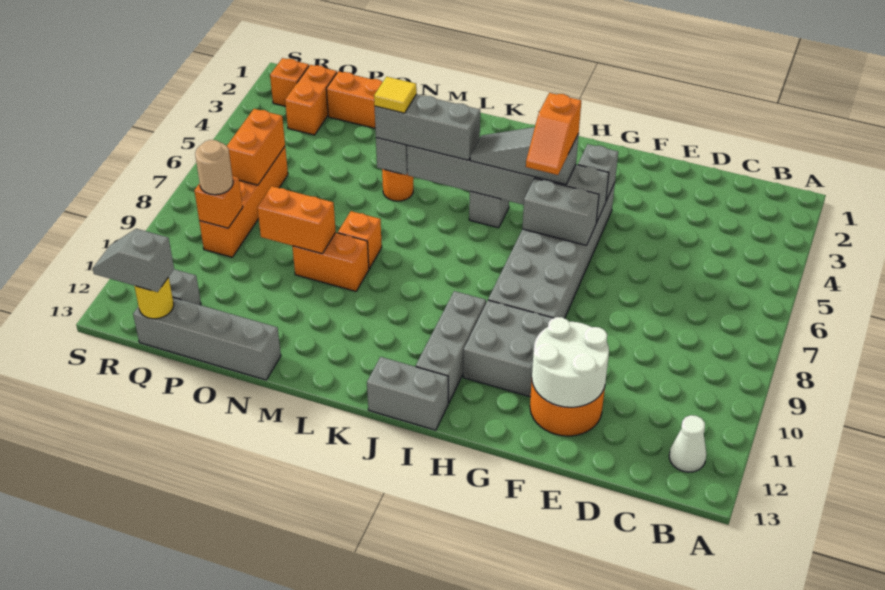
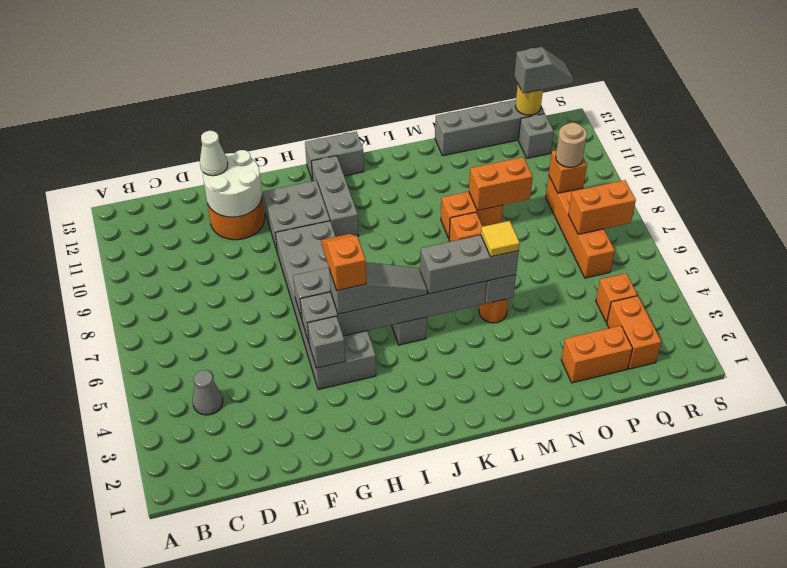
white cone B12 level 1 -> white cone E12 level 3
none -> grey cone C4 level 1
orange brick Q6:Q7 level 2 -> orange brick Q7:R7 level 2
orange brick R2 level 1 -> orange brick Q4 level 1

